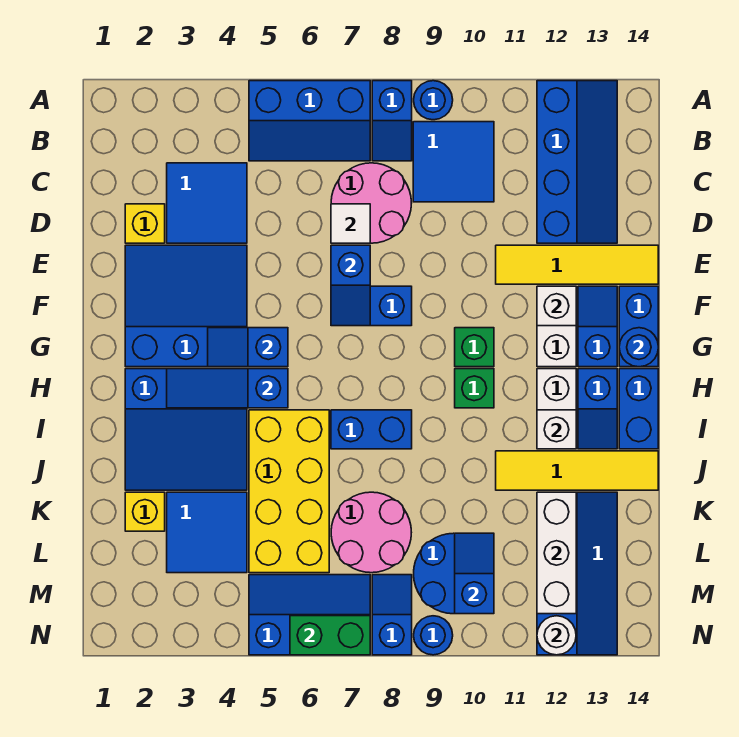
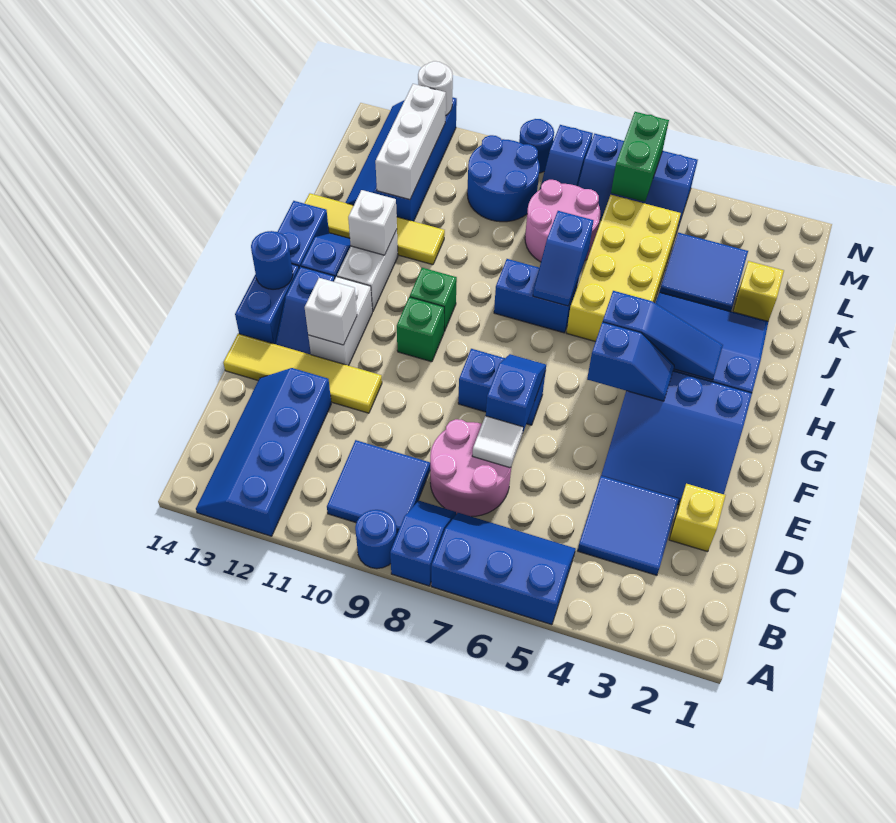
blue slope L10:M10 level 2 top M -> blue slope I7:J7 level 2 top J
green brick N6:N7 level 2 -> green brick M6:N6 level 2

